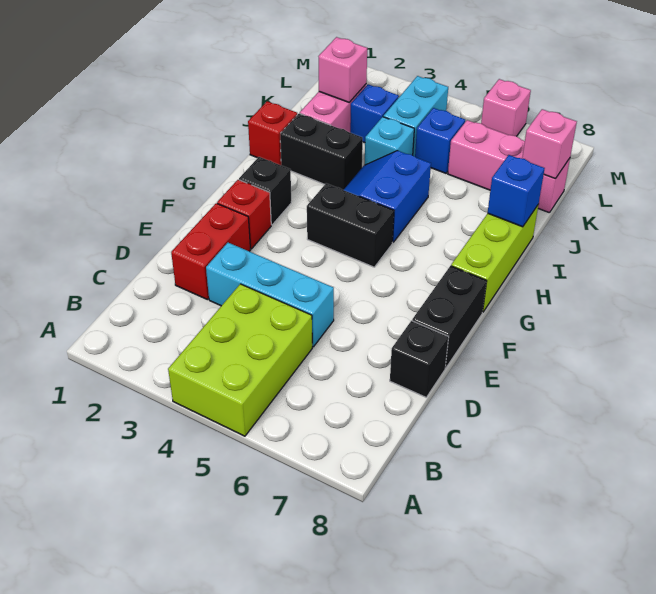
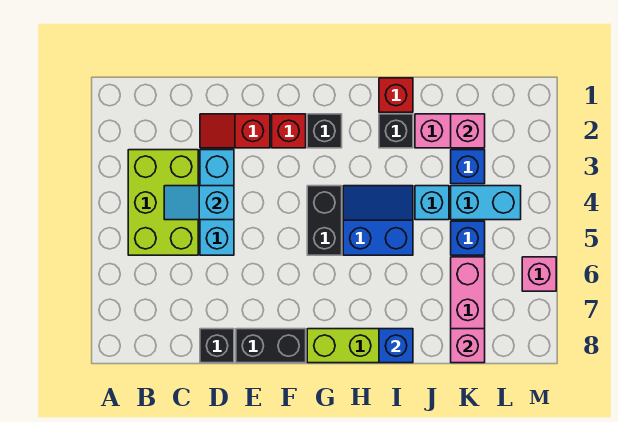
lime brick A4:C5 level 1 -> lime brick B3:C5 level 1
none -> cyan slope C4:D4 level 2 top D
red brick D2:E2 level 1 -> red slope D2:E2 level 1 top E
black brick I2:I3 level 1 -> black brick I2 level 1

